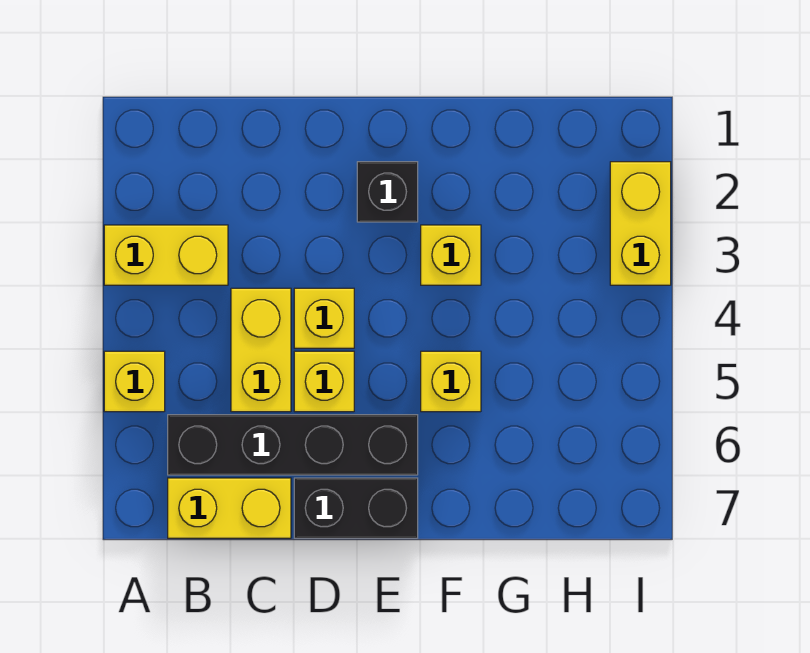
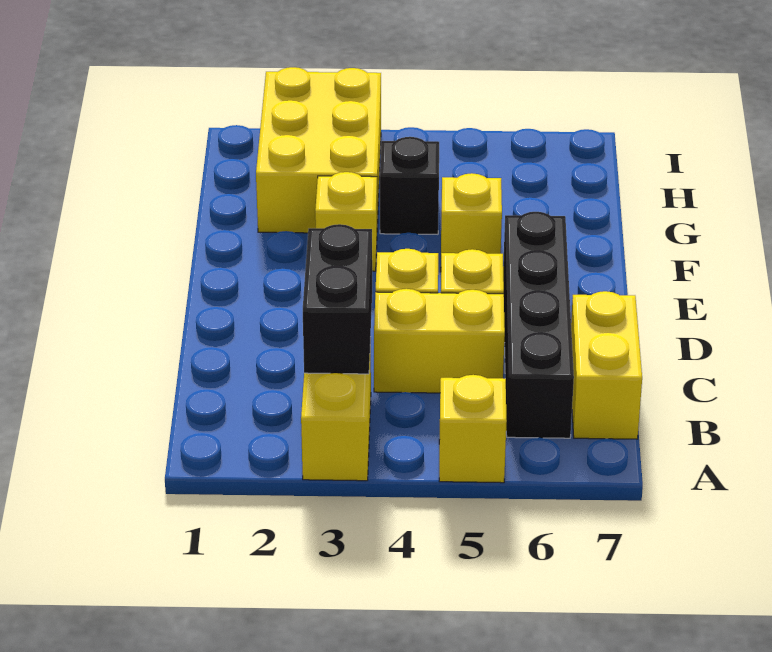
black brick D7:E7 level 1 -> black brick B3:C3 level 2
black brick E2 level 1 -> black brick G4 level 1
yellow brick I2:I3 level 1 -> yellow brick G2:I3 level 1

